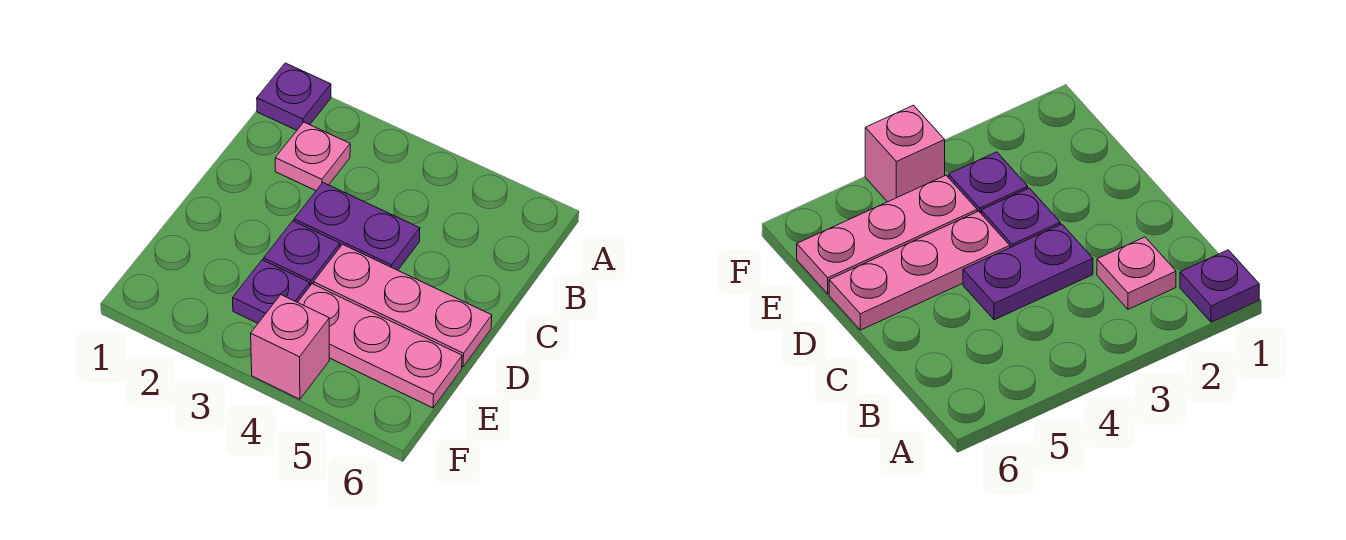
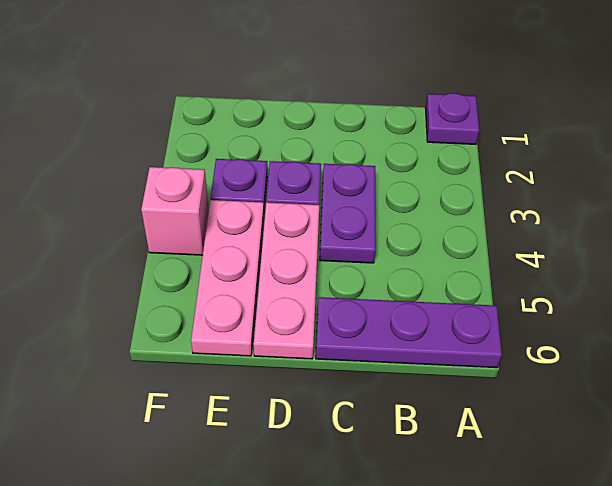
none -> purple plate A6:C6 level 1
pink plate B2 level 1 -> none

